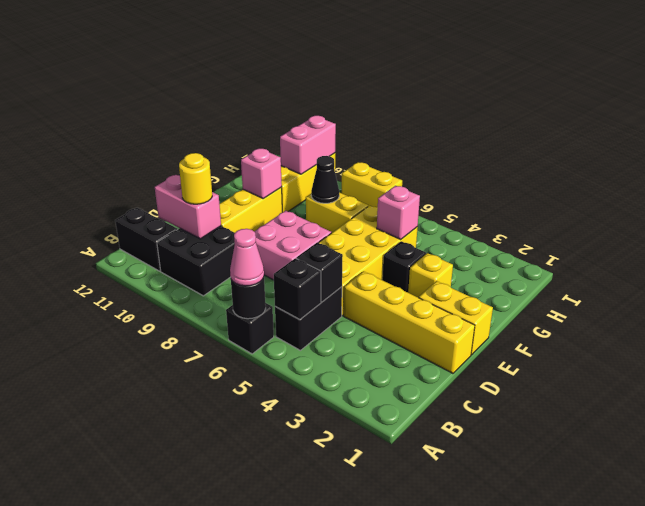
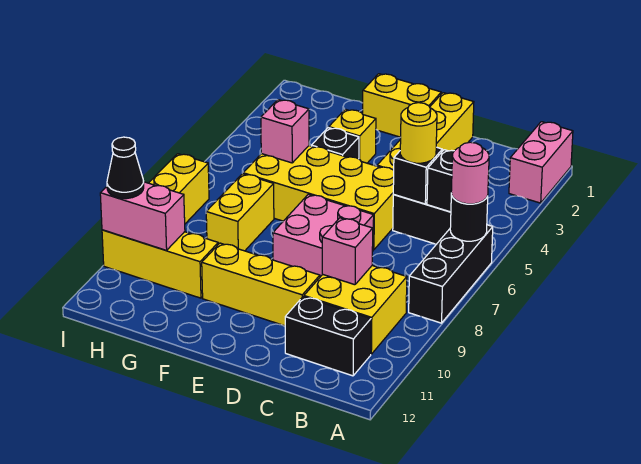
black brick A6 level 1 -> black brick A6:A8 level 1
pink cone A6 level 3 -> pink round brick A6 level 3
black brick B9:C10 level 1 -> yellow brick B9:C10 level 1
black brick B11:B12 level 1 -> black brick B11:C11 level 1
pink brick C10:C11 level 2 -> pink brick A1:A2 level 1
yellow round brick C10 level 3 -> yellow round brick C5 level 3
yellow brick E1:E2 level 1 -> yellow brick E1:F1 level 1
pink brick F10 level 2 -> pink brick C9 level 2
black cone G8 level 2 -> black cone I10 level 3

